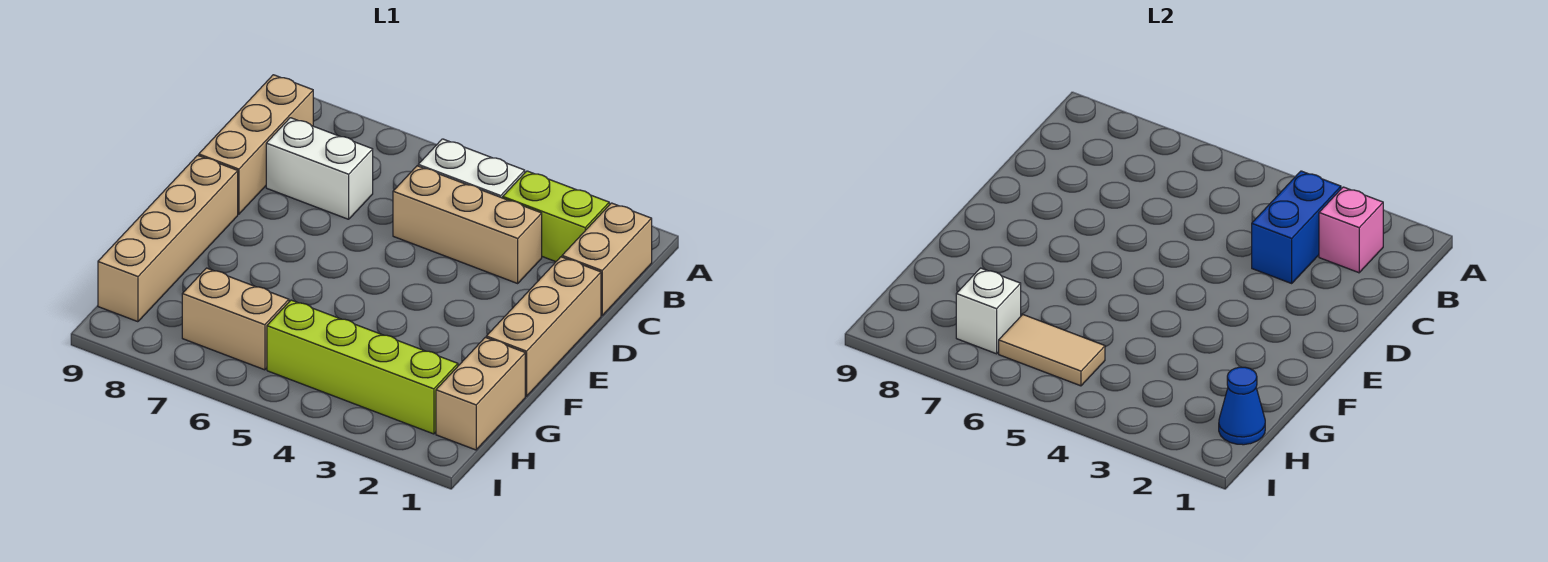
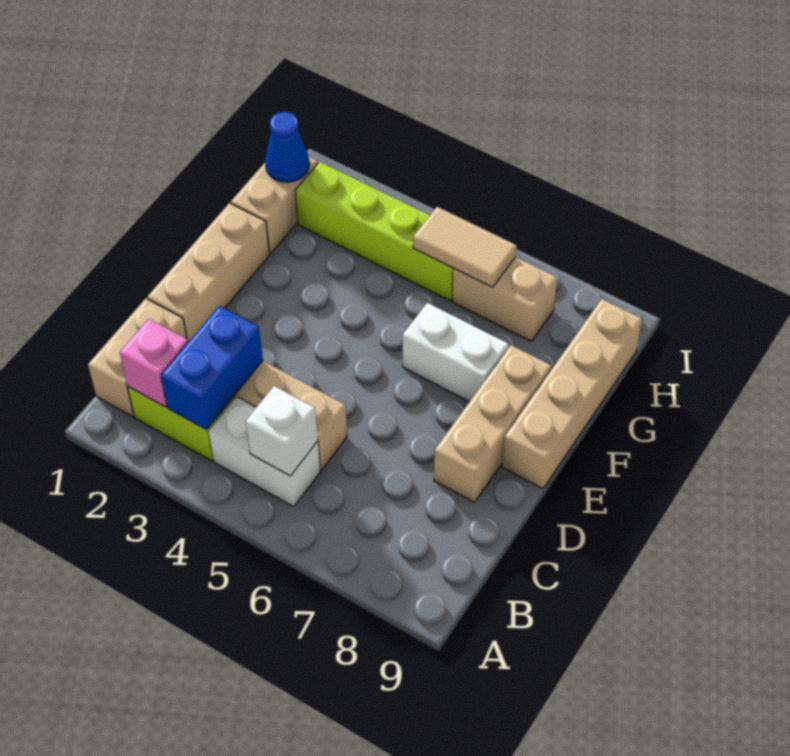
tan brick B9:D9 level 1 -> tan brick D8:F8 level 1
white brick C7:C8 level 1 -> white brick F6:F7 level 1
white brick H7 level 2 -> white brick B5 level 2

